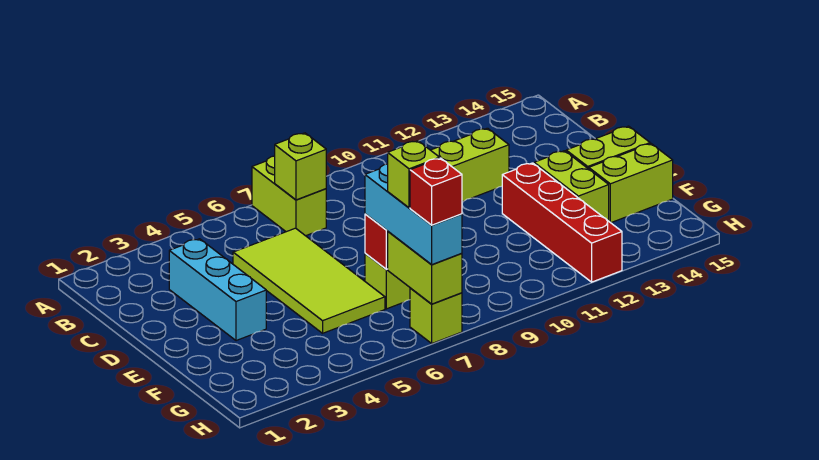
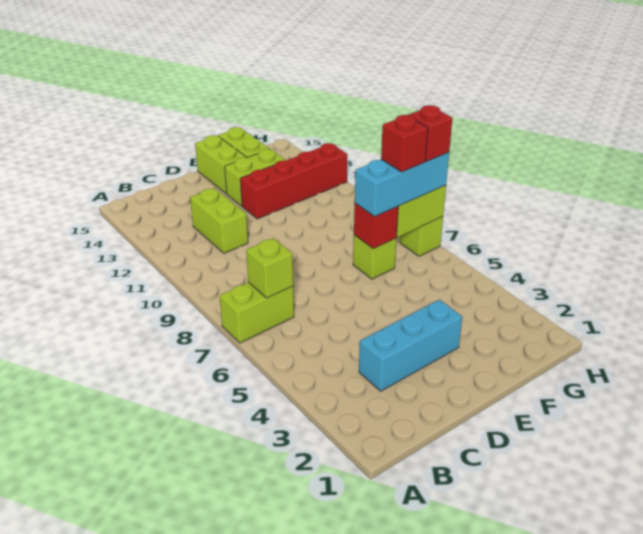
lime tile C5:F6 level 1 -> none
lime brick G7 level 4 -> red brick G7 level 4

